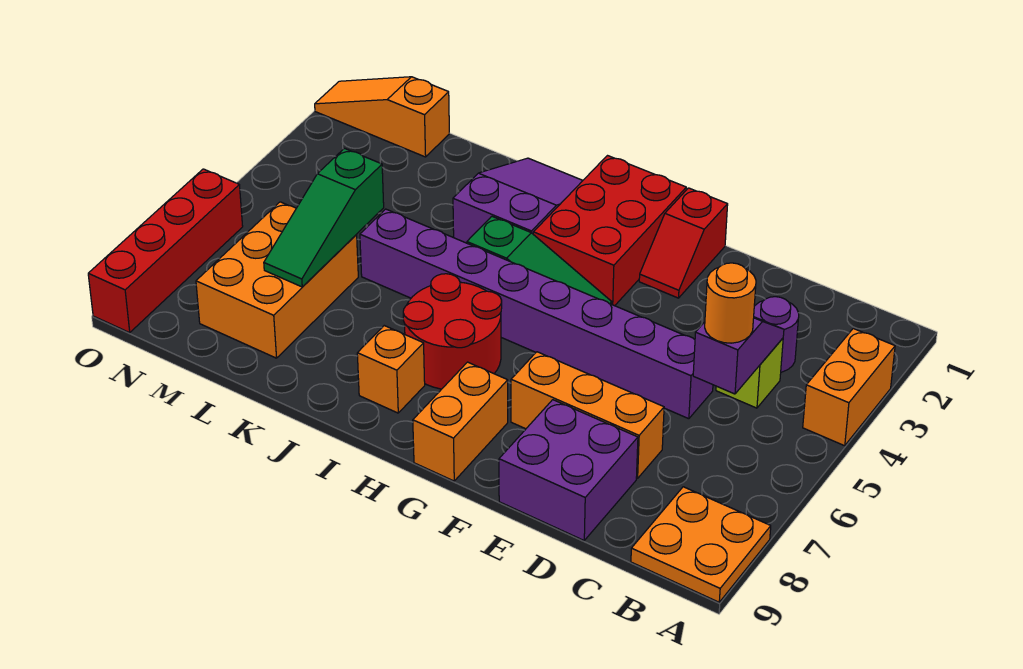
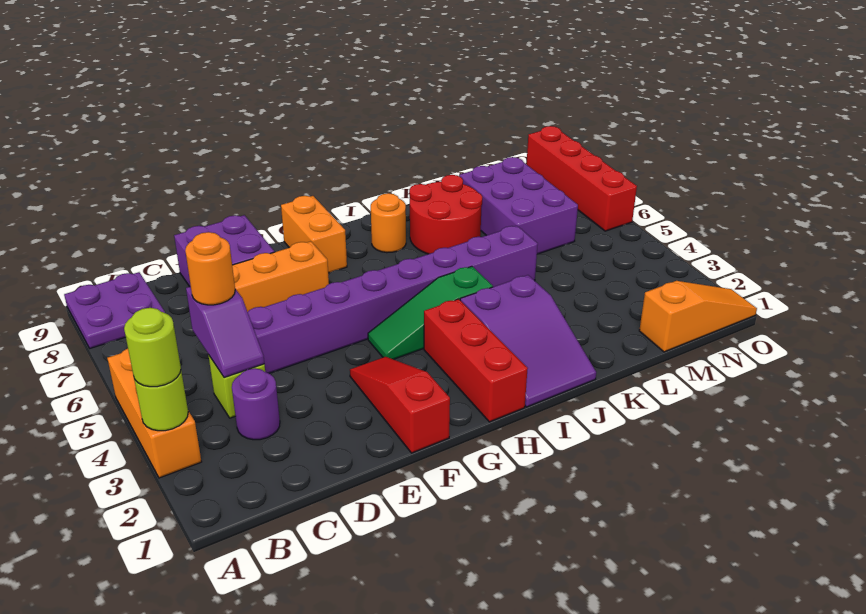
orange brick A3:A4 level 1 -> orange brick A3:A5 level 1
none -> lime round brick A3 level 2
none -> lime round brick A3 level 3
orange plate A8:B9 level 1 -> purple plate A8:B9 level 1
red slope F1:F2 level 1 top 1 -> red slope F1:F3 level 1 top 1
red brick G1:H3 level 1 -> red brick H1:H3 level 1
red round brick H6:I7 level 1 -> red round brick J7:K8 level 1
orange brick I8 level 1 -> orange round brick I8 level 1
green slope L5:L7 level 2 top 5 -> none
orange brick L6:M8 level 1 -> purple brick L6:M8 level 1

